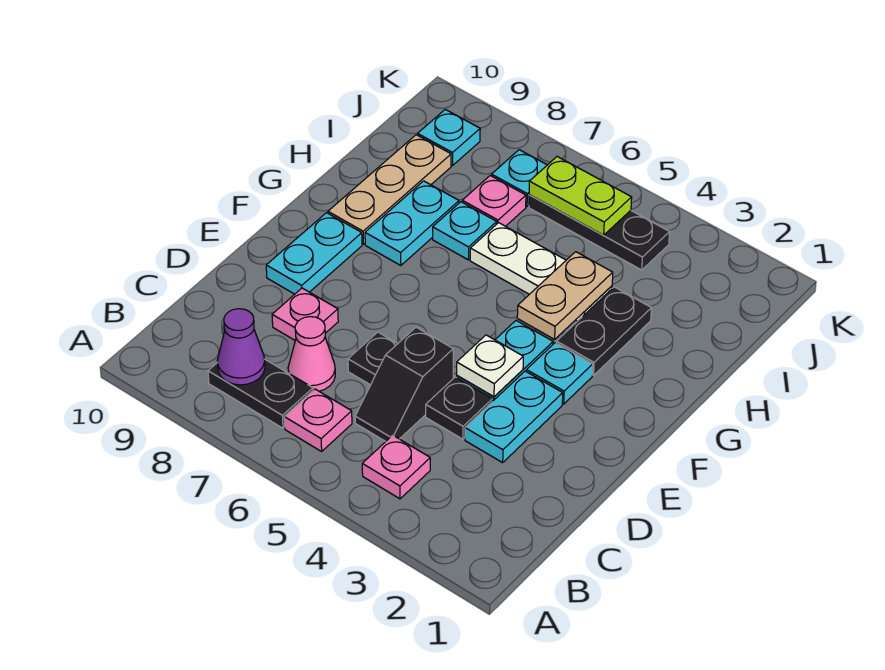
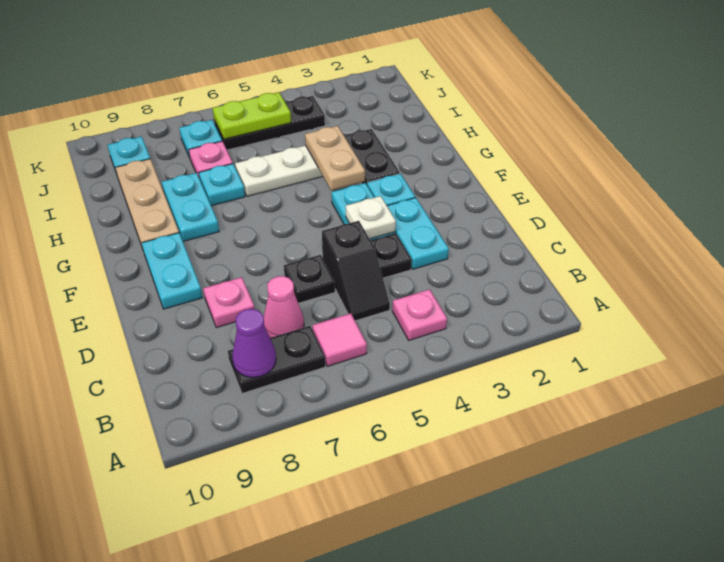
pink plate B6 level 1 -> pink tile B6 level 1

